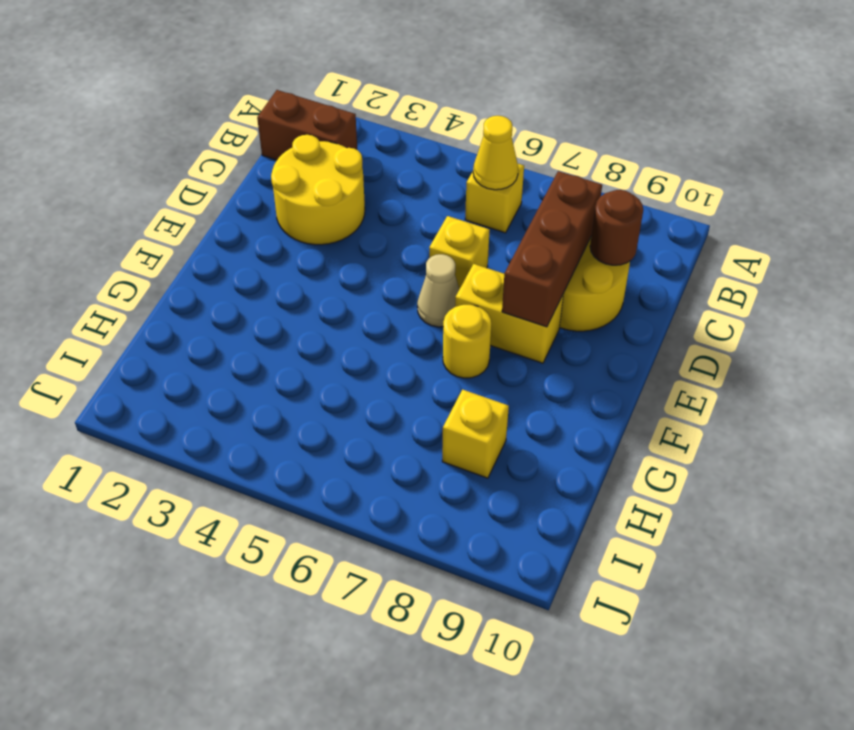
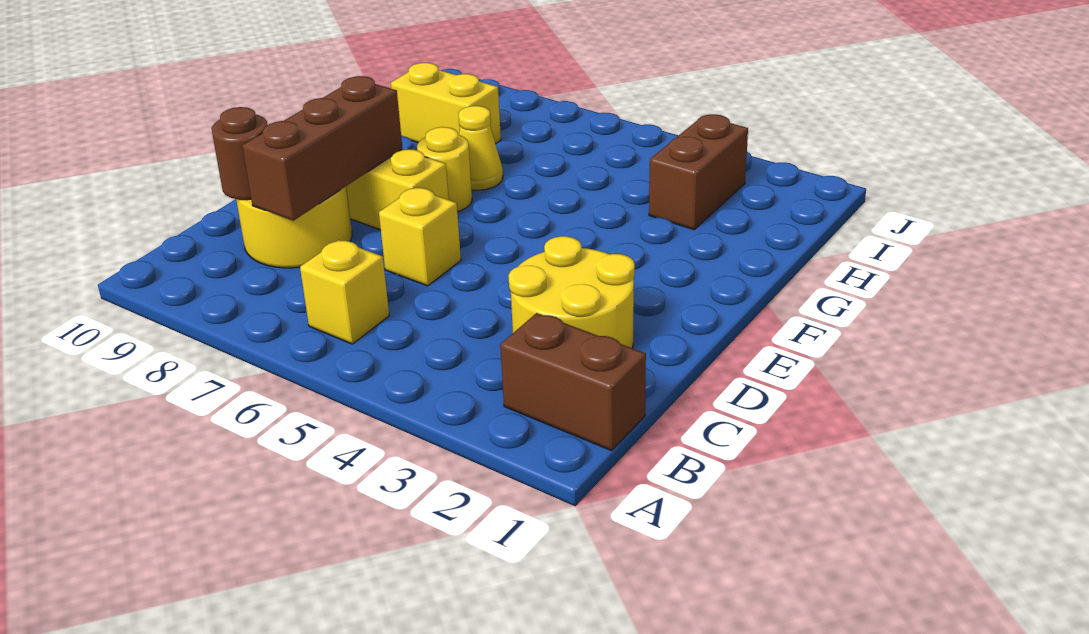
yellow cone B6 level 2 -> yellow cone G7 level 1
tan cone E6 level 1 -> none
none -> brown brick H3:I3 level 1
yellow brick H8 level 1 -> yellow brick H8:H9 level 1

